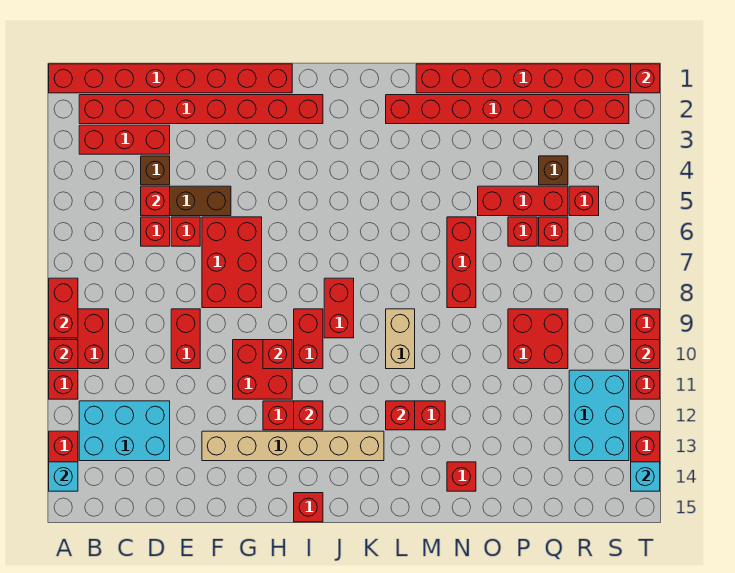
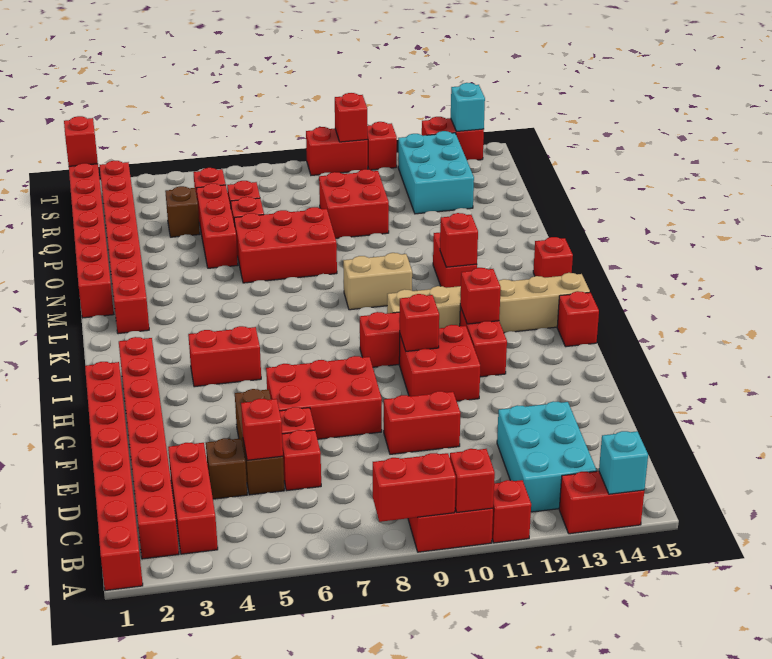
tan brick F13:K13 level 1 -> tan brick J10:J15 level 1
red brick J8:J9 level 1 -> red brick I4:I5 level 1
red brick N6:N8 level 1 -> red brick N6:O8 level 1
red brick N14 level 1 -> red brick L15 level 1
cyan brick R11:S13 level 1 -> cyan brick Q12:S13 level 1

